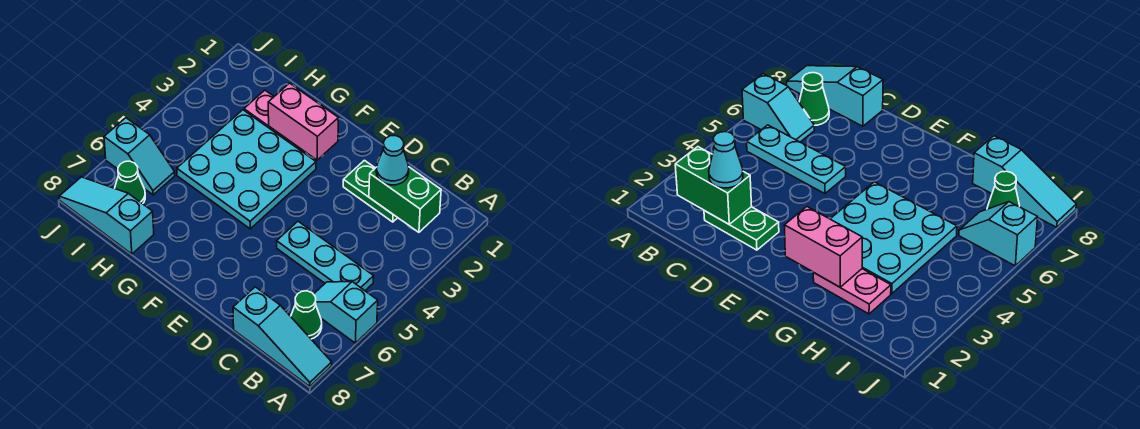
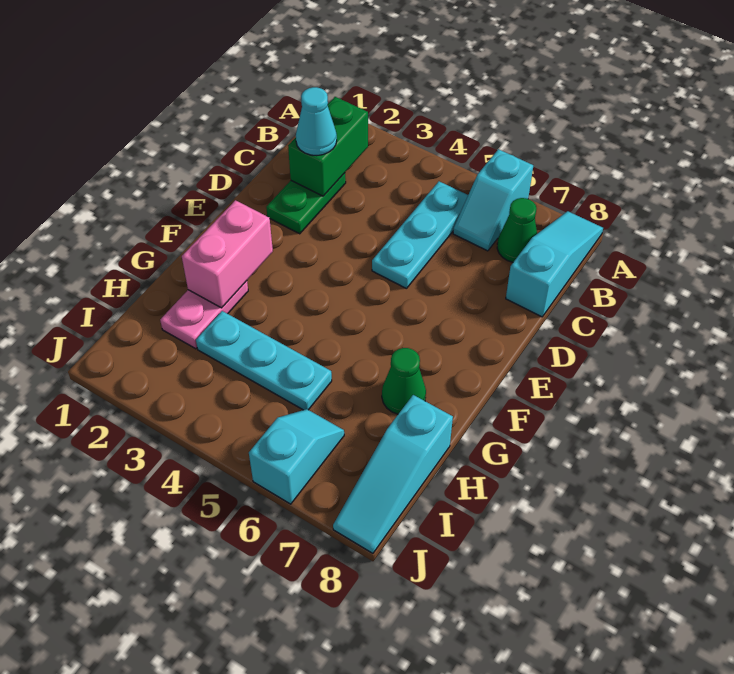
cyan plate F3:H5 level 1 -> cyan plate H3:H5 level 1
green cone I7 level 1 -> green cone G7 level 1

